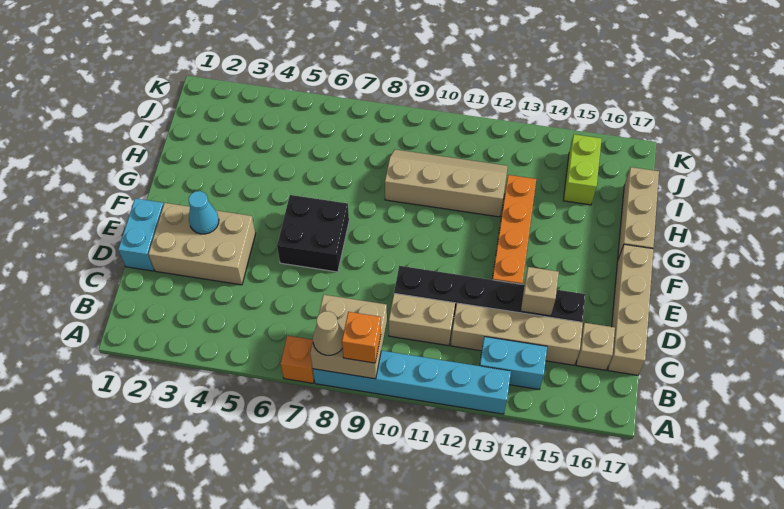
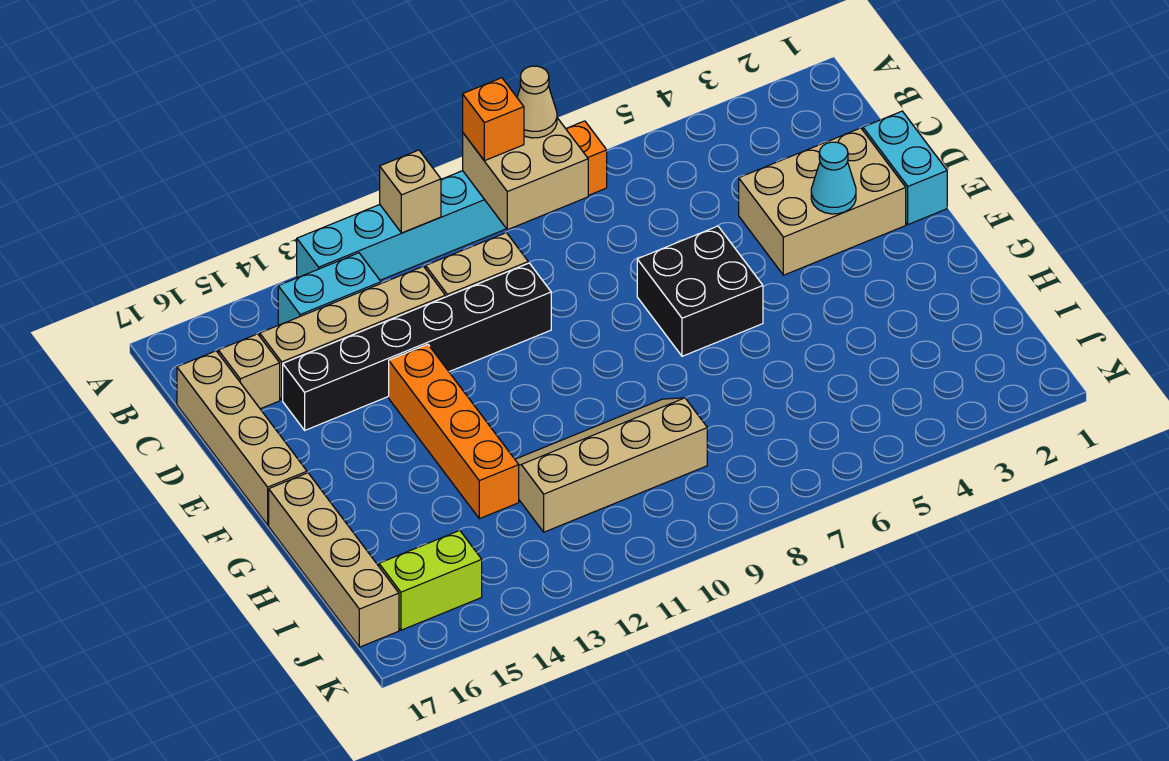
tan brick D14 level 2 -> tan brick A11 level 2
tan brick G17:I17 level 1 -> tan brick G17:J17 level 1
tan slope H9:I12 level 1 top H -> tan slope H9:I12 level 1 top I
lime brick I15:J15 level 1 -> lime brick J15:J16 level 1

